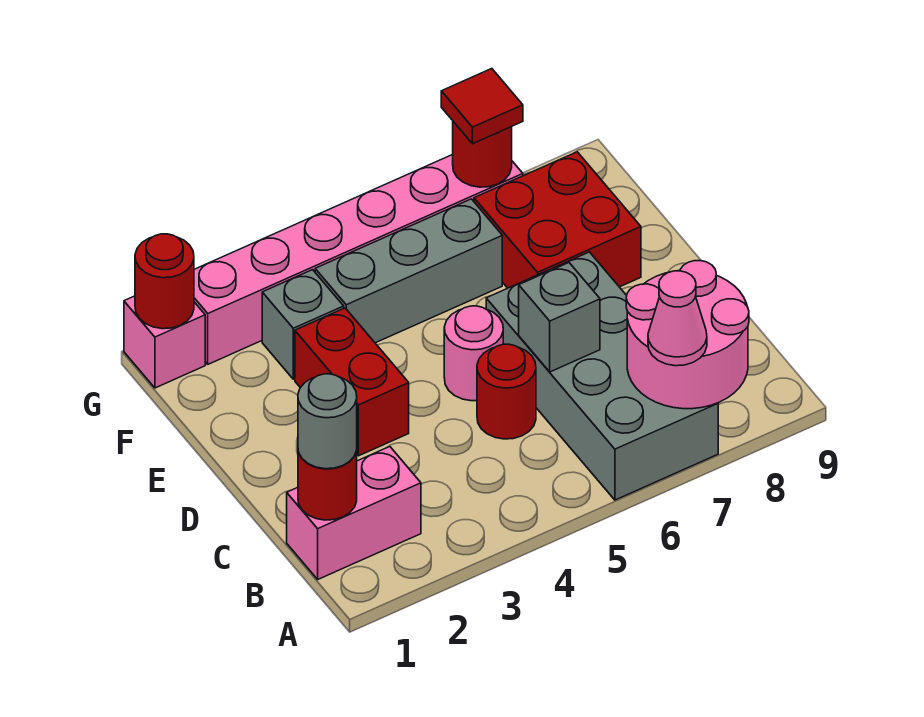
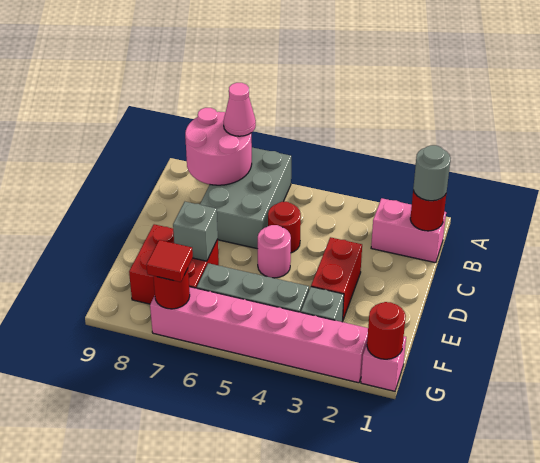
grey brick A6:D7 level 1 -> grey brick A6:C7 level 1
grey brick C6 level 2 -> grey brick E7 level 2

